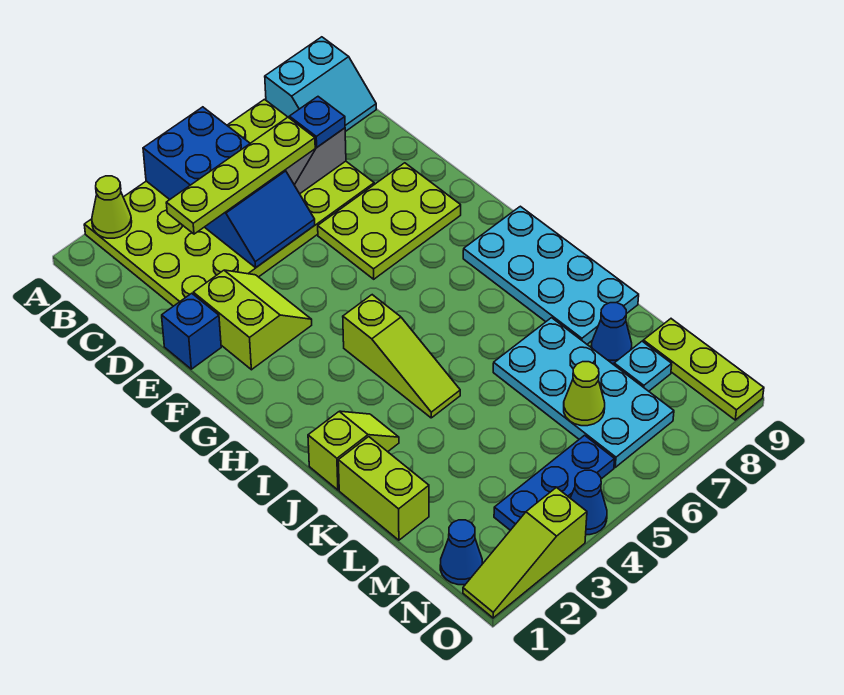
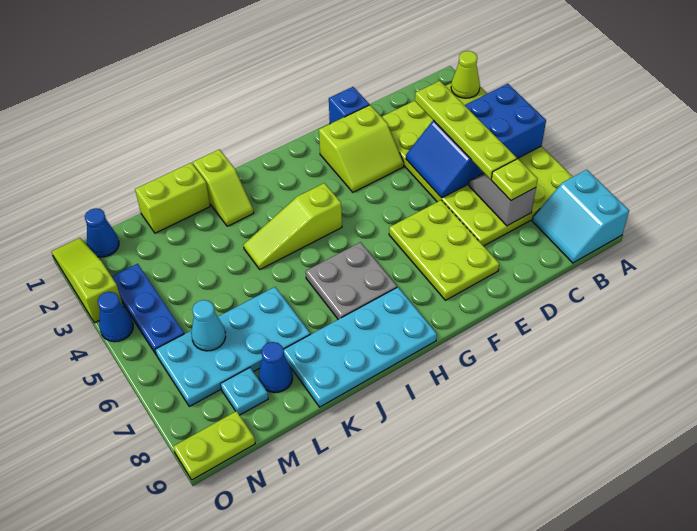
blue plate C7 level 3 -> lime plate C7 level 3
none -> grey plate H6:I7 level 1
lime cone M6 level 2 -> cyan cone M6 level 2
lime plate M9:O9 level 1 -> lime plate N9:O9 level 1

